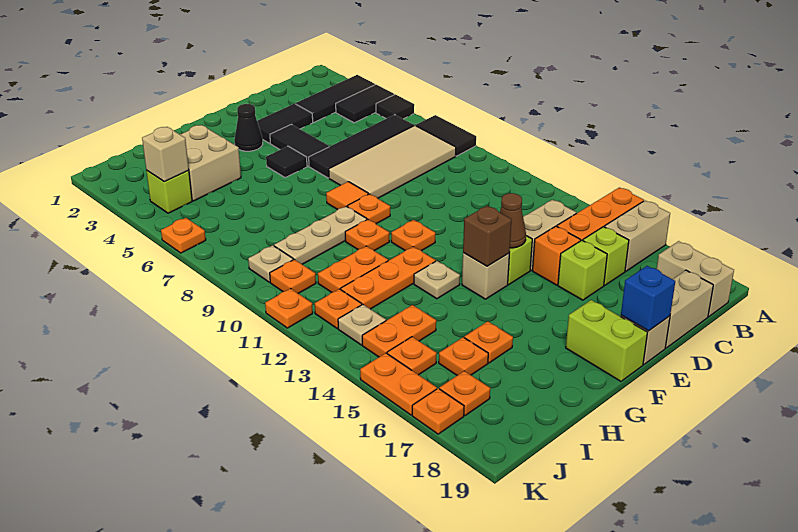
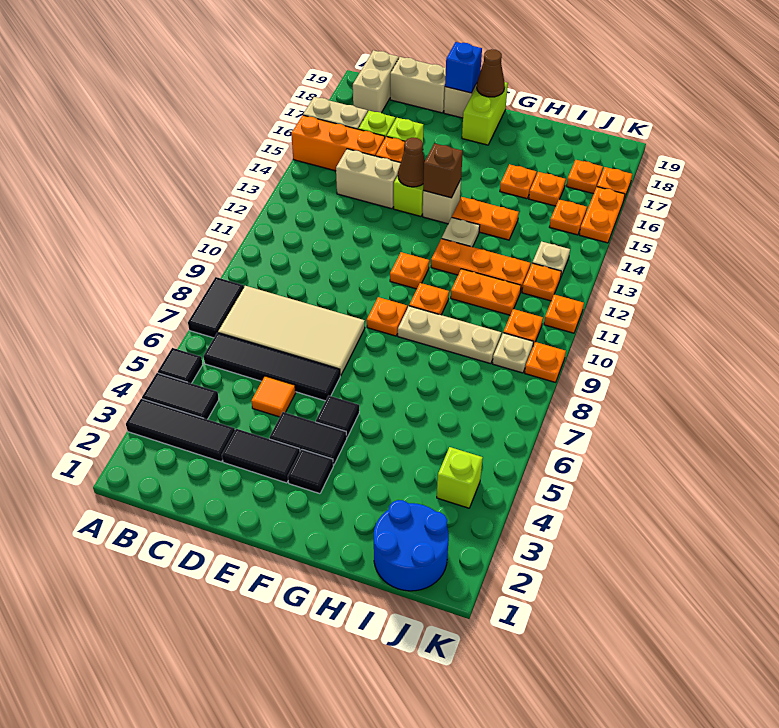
black tile E4:E5 level 1 -> black tile E4:F4 level 1
black cone F3 level 1 -> black tile F3 level 1
orange tile F8 level 1 -> orange tile D5 level 1
none -> brown cone F19 level 2
tan brick H3:I4 level 1 -> none
none -> blue round brick I1:J2 level 1
orange plate I14:J14 level 1 -> orange plate G14:H14 level 1
tan brick J4 level 2 -> none
orange plate K6 level 1 -> orange plate K9 level 1

